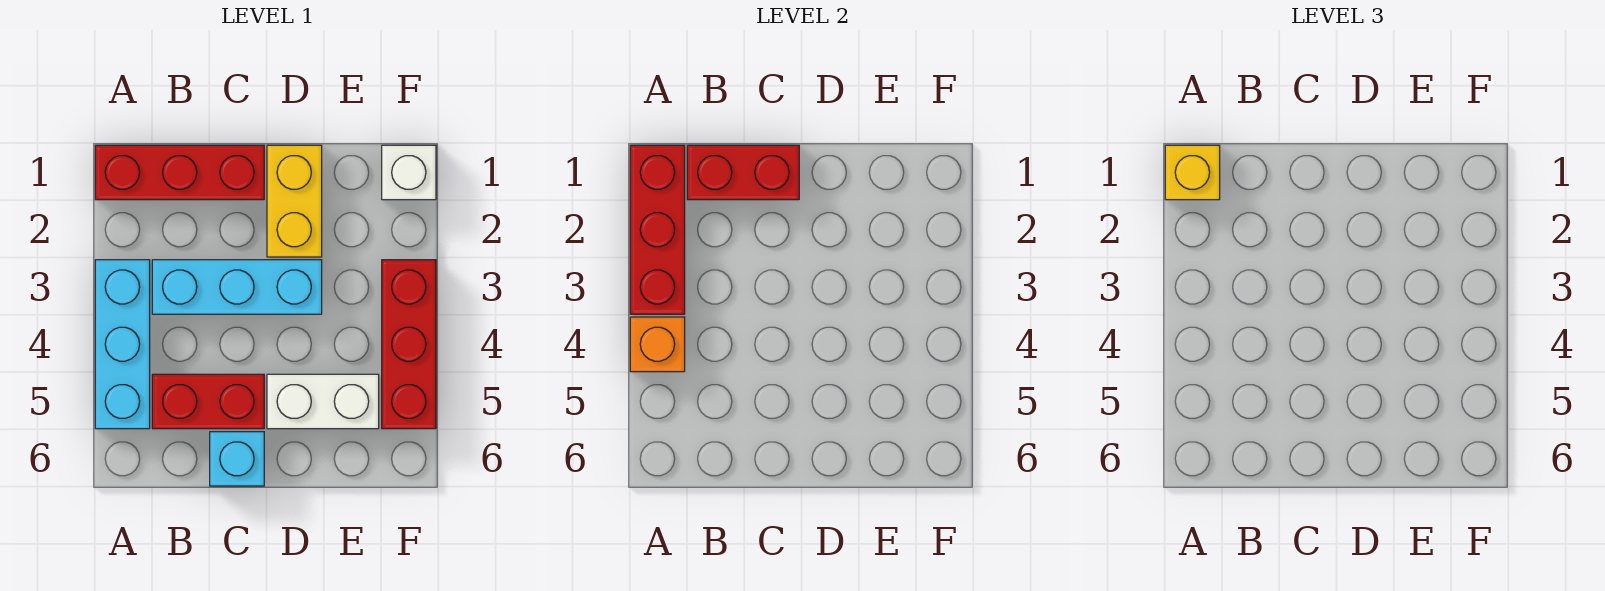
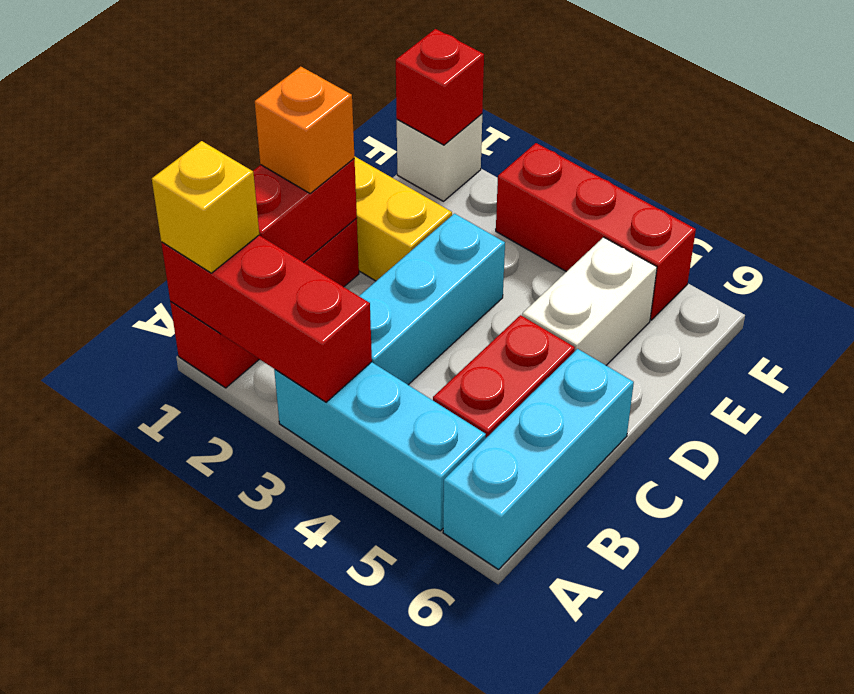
orange brick A4 level 2 -> orange brick C1 level 3
cyan brick C6 level 1 -> cyan brick A6:C6 level 1
none -> red brick F1 level 2

